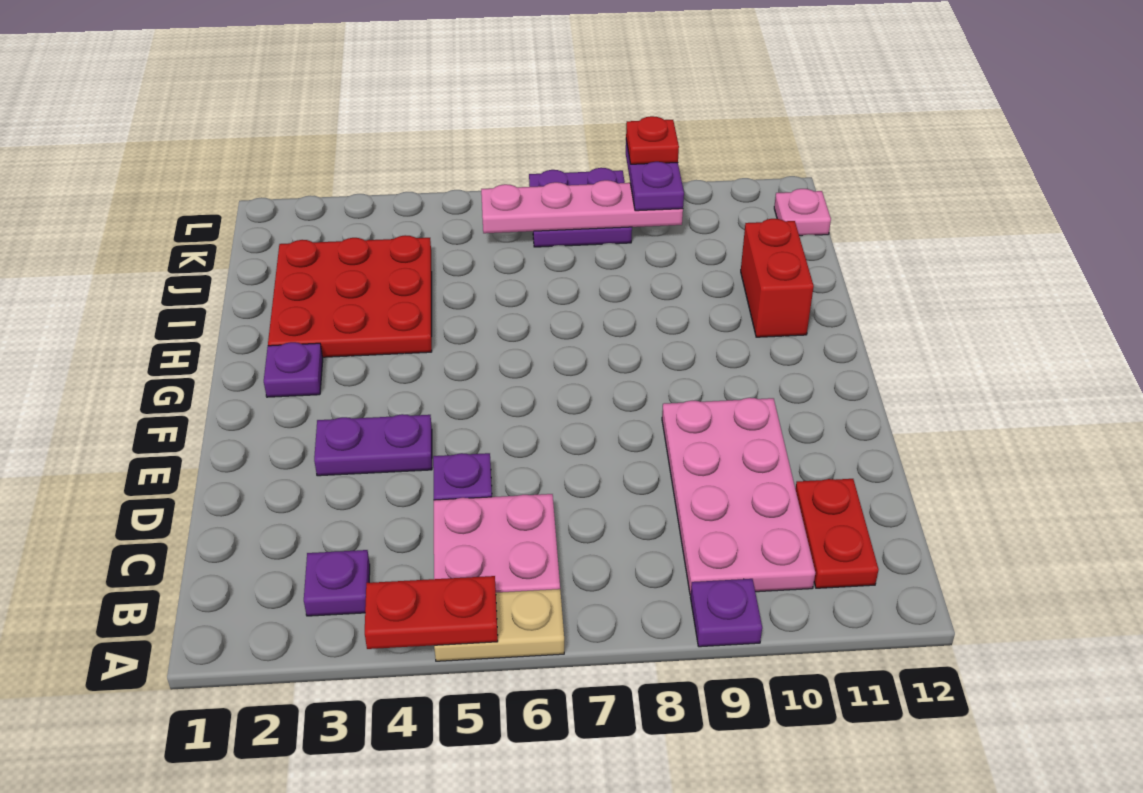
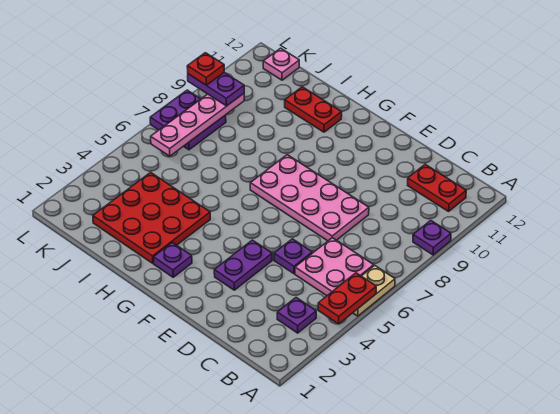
pink plate B9:E10 level 1 -> pink plate D7:G8 level 1
red brick H11:I11 level 1 -> red plate H11:I11 level 1

